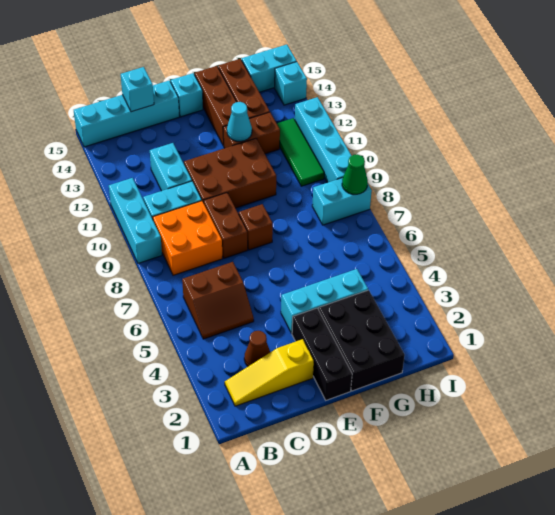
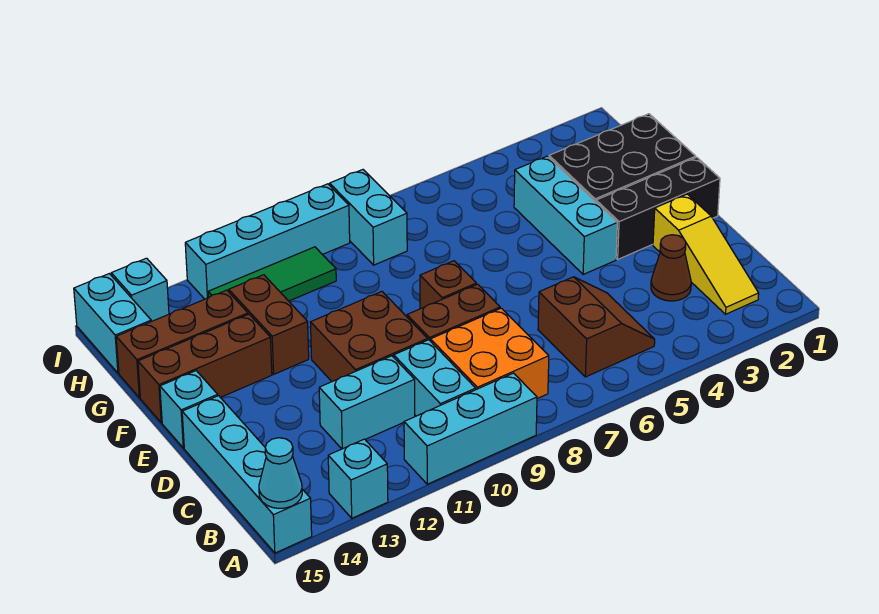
cyan brick C15 level 2 -> cyan brick A13 level 1
brown brick D10:F11 level 1 -> brown brick D10:E11 level 1
cyan cone F12 level 2 -> cyan cone A15 level 2
green cone I8 level 2 -> none

